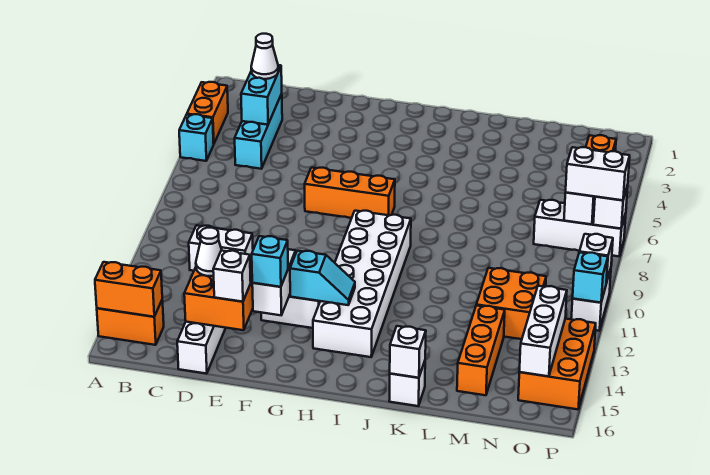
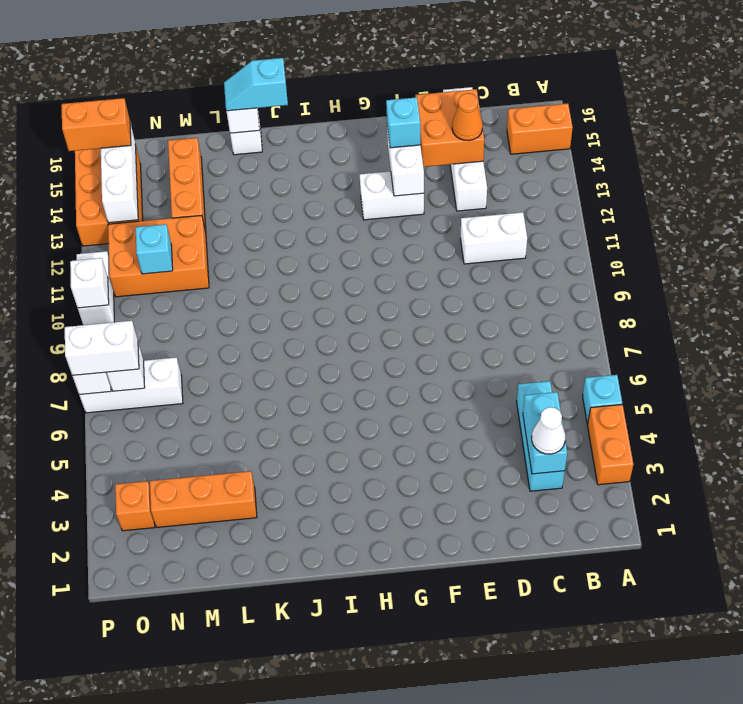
orange brick A15:B15 level 2 -> orange brick O15:P15 level 3
white cone D14 level 3 -> orange cone D14 level 3
white brick E15 level 3 -> none
orange brick F7:H7 level 1 -> orange brick L3:N3 level 1
cyan slope G13:H13 level 2 top G -> cyan slope J16:K16 level 3 top J
white brick H9:I14 level 1 -> none
orange brick M11:N12 level 1 -> orange brick M11:O12 level 1
cyan brick P11 level 2 -> cyan brick N11 level 2

